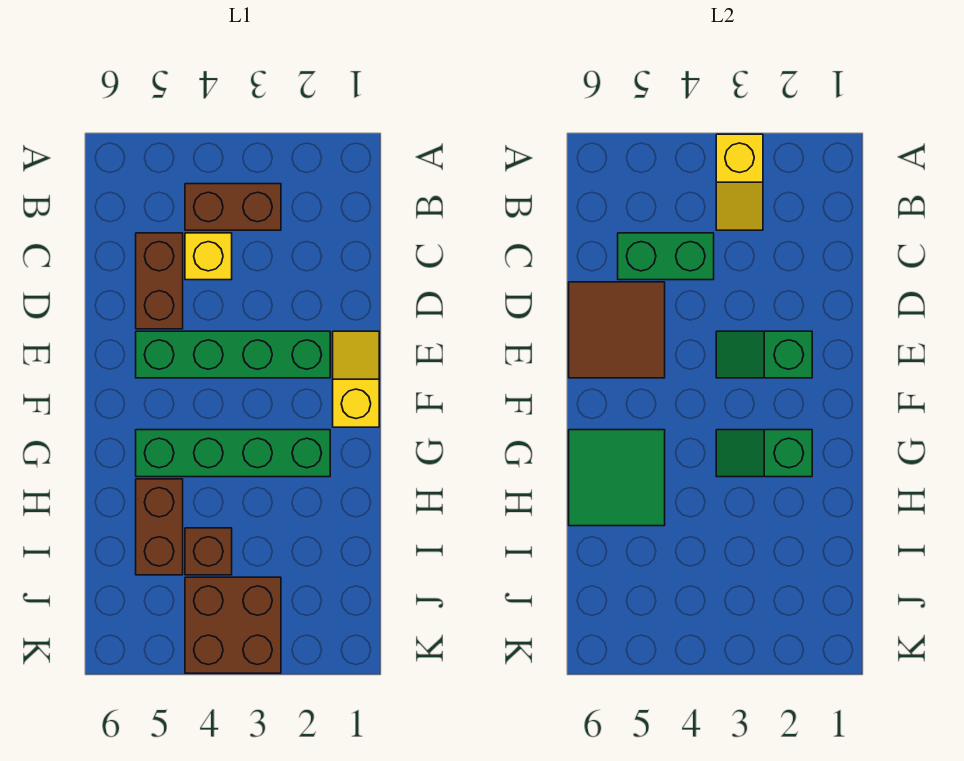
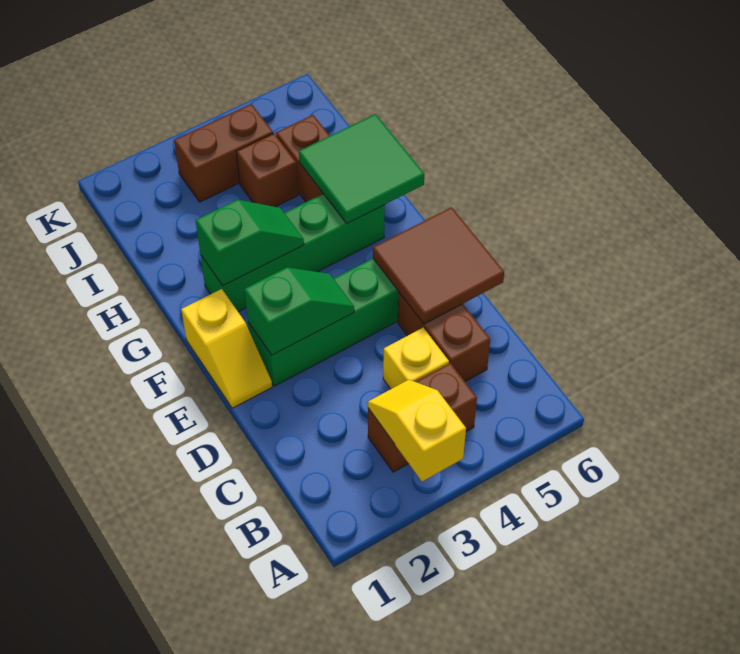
green brick C4:C5 level 2 -> none
brown brick J3:K4 level 1 -> brown brick J3:J4 level 1

